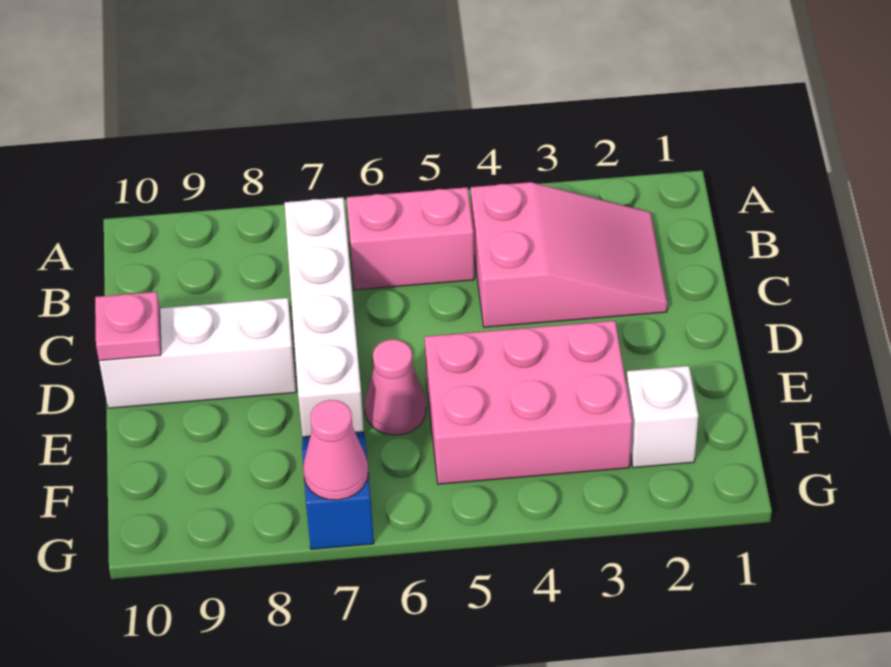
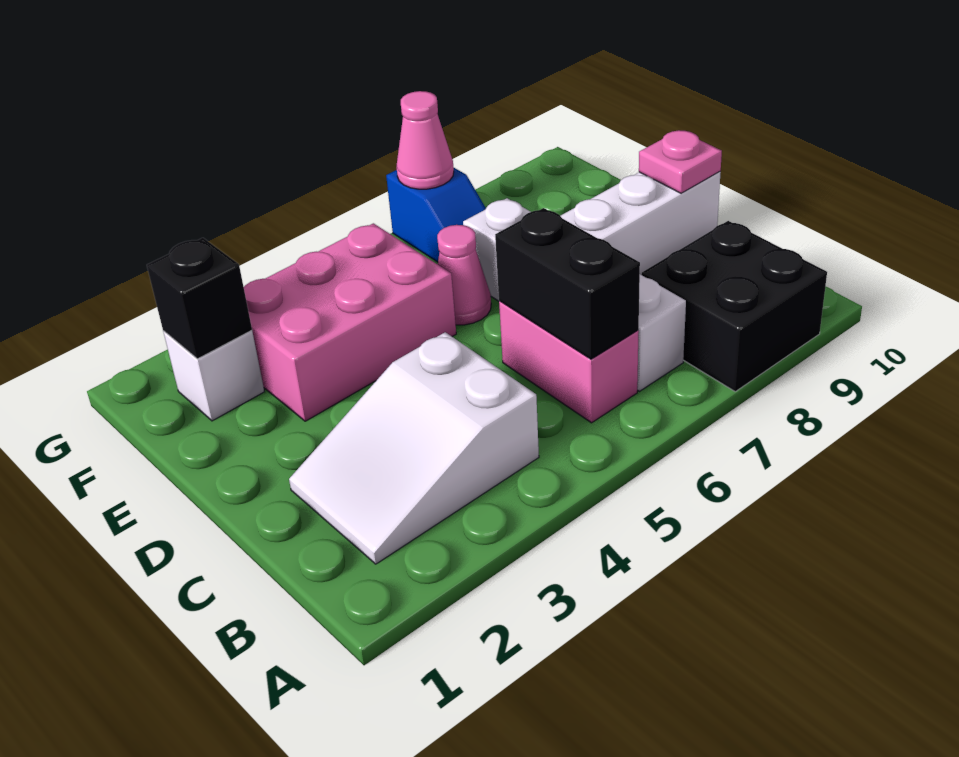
none -> black brick A8:B9 level 1
pink slope B2:C4 level 1 top 4 -> white slope B2:C4 level 1 top 4
pink brick B5:B6 level 1 -> pink brick B6:C6 level 1
none -> black brick B6:C6 level 2
none -> black brick F2 level 2

